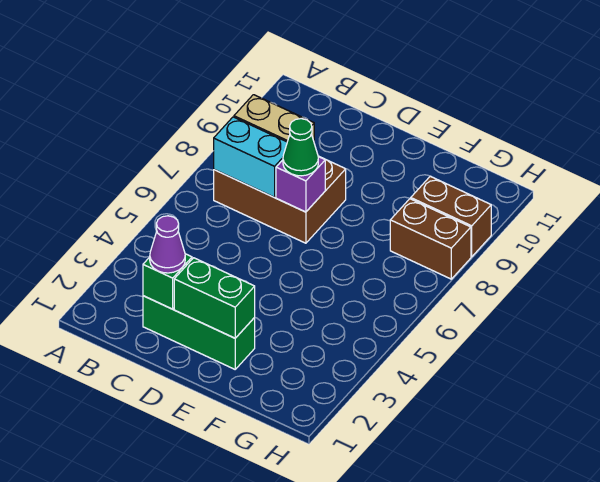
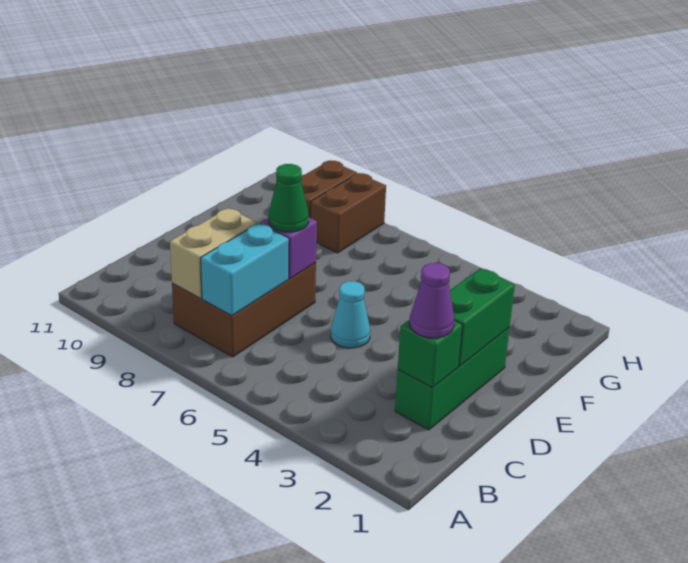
none -> cyan cone D5 level 1

